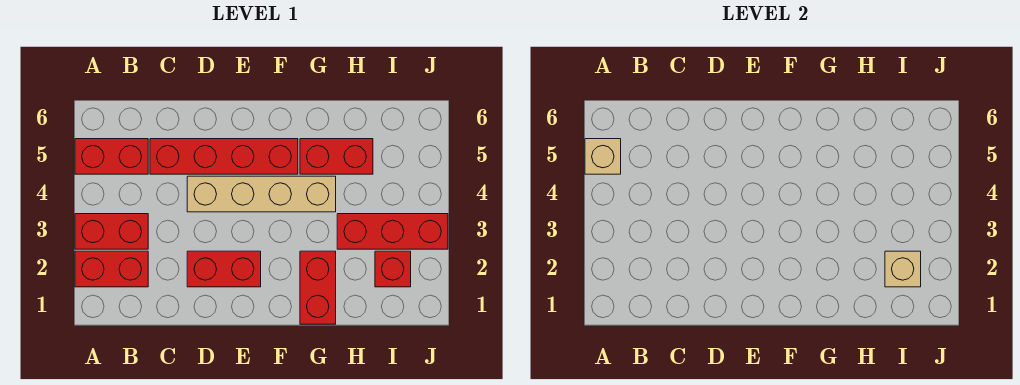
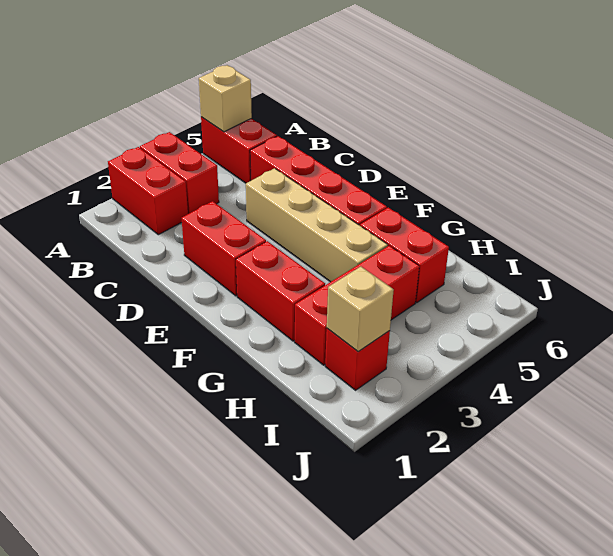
red brick G1:G2 level 1 -> red brick F2:G2 level 1
red brick H3:J3 level 1 -> red brick H2:H4 level 1

